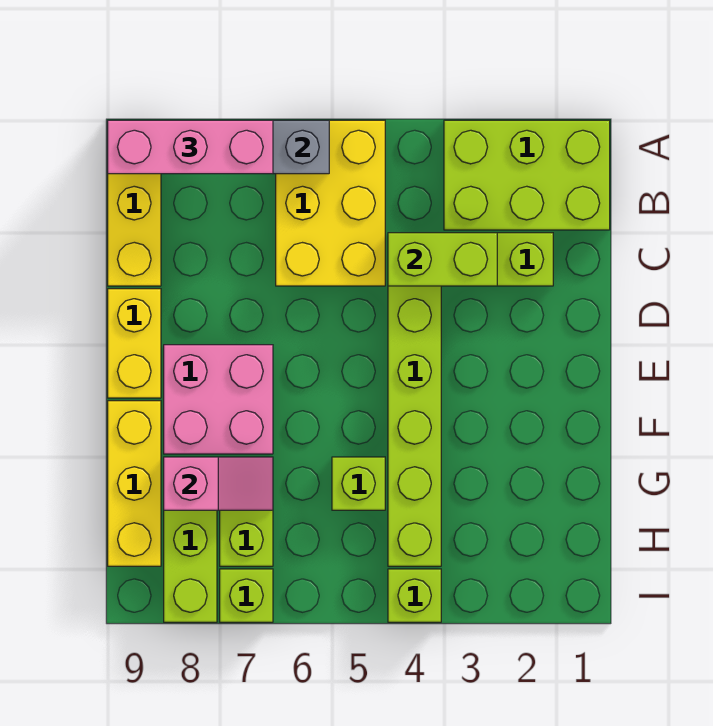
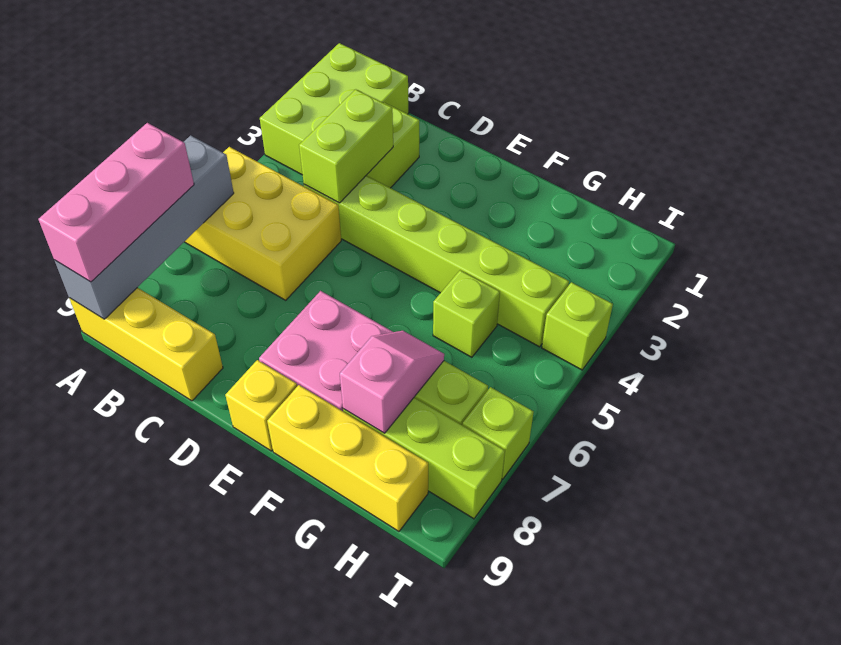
yellow brick D9:E9 level 1 -> yellow brick E9 level 1

